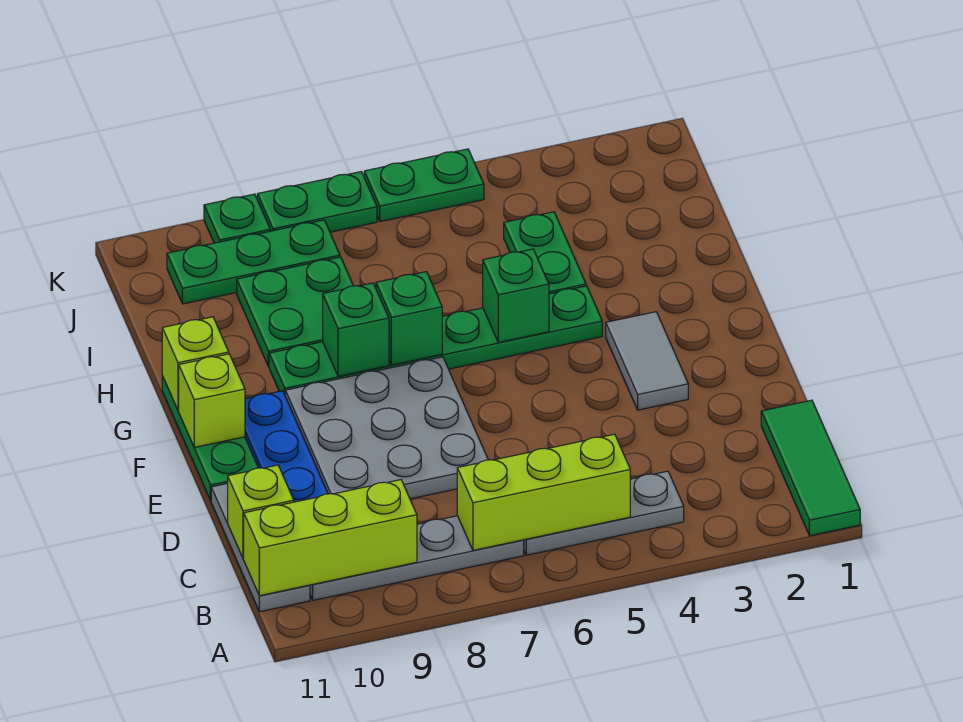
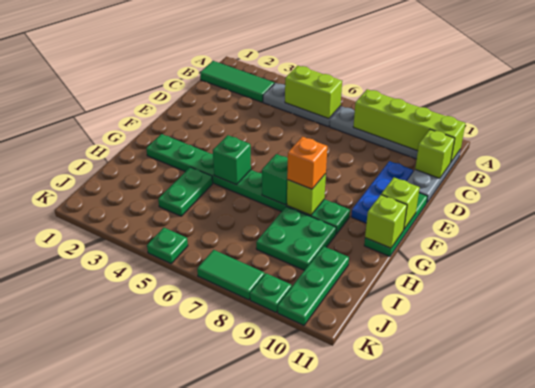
green tile A1:C1 level 1 -> green tile B1:B3 level 1
lime brick B5:B7 level 2 -> lime brick B5:B6 level 2
lime brick B9:B11 level 2 -> lime brick B8:B11 level 2
grey plate D7:F9 level 1 -> none
grey tile E3:F3 level 1 -> none
green plate G4:G9 level 1 -> green plate G2:G9 level 1
green brick G8 level 2 -> lime brick G8 level 2
none -> orange brick G8 level 3
green plate J8:J10 level 1 -> green plate I10:K10 level 1
green plate K5:K6 level 1 -> green plate K5 level 1
green plate K7:K8 level 1 -> green tile K7:K8 level 1

